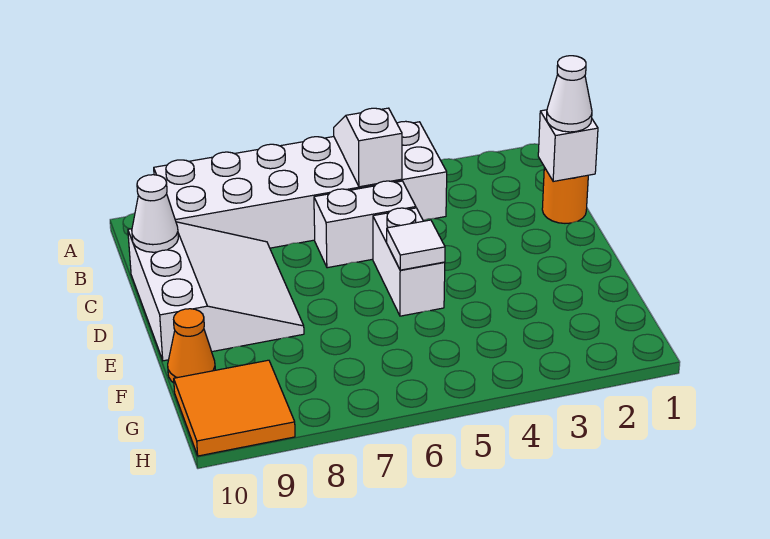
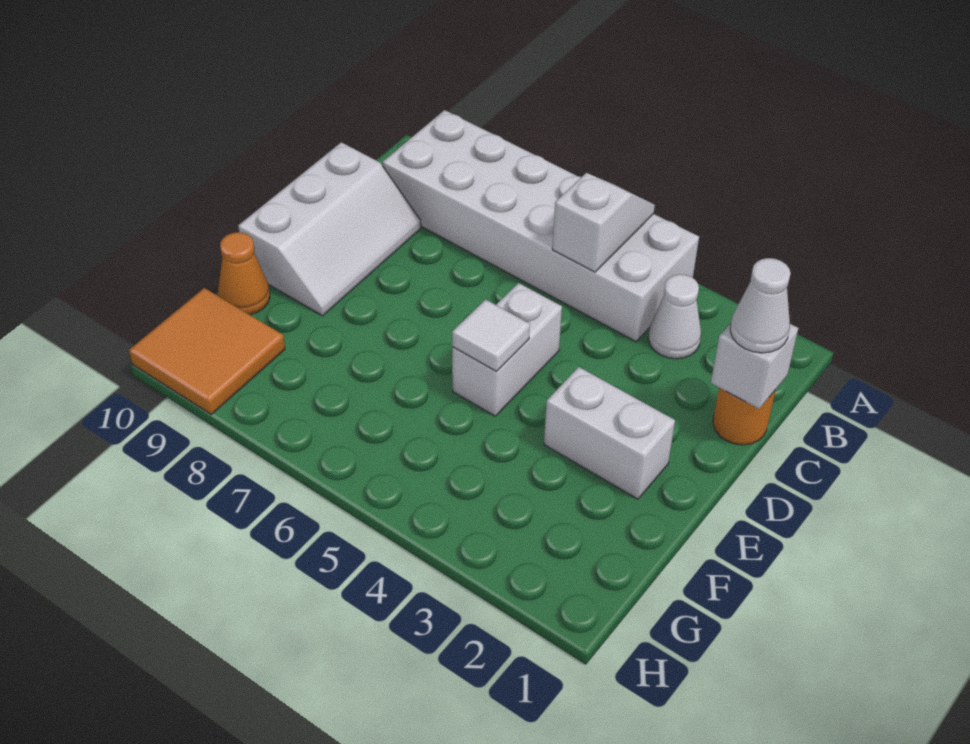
white brick C5:C6 level 1 -> white brick E2:E3 level 1
white slope C8:E10 level 1 top 10 -> white slope C9:E10 level 1 top 10
white cone C10 level 2 -> white cone B3 level 1

